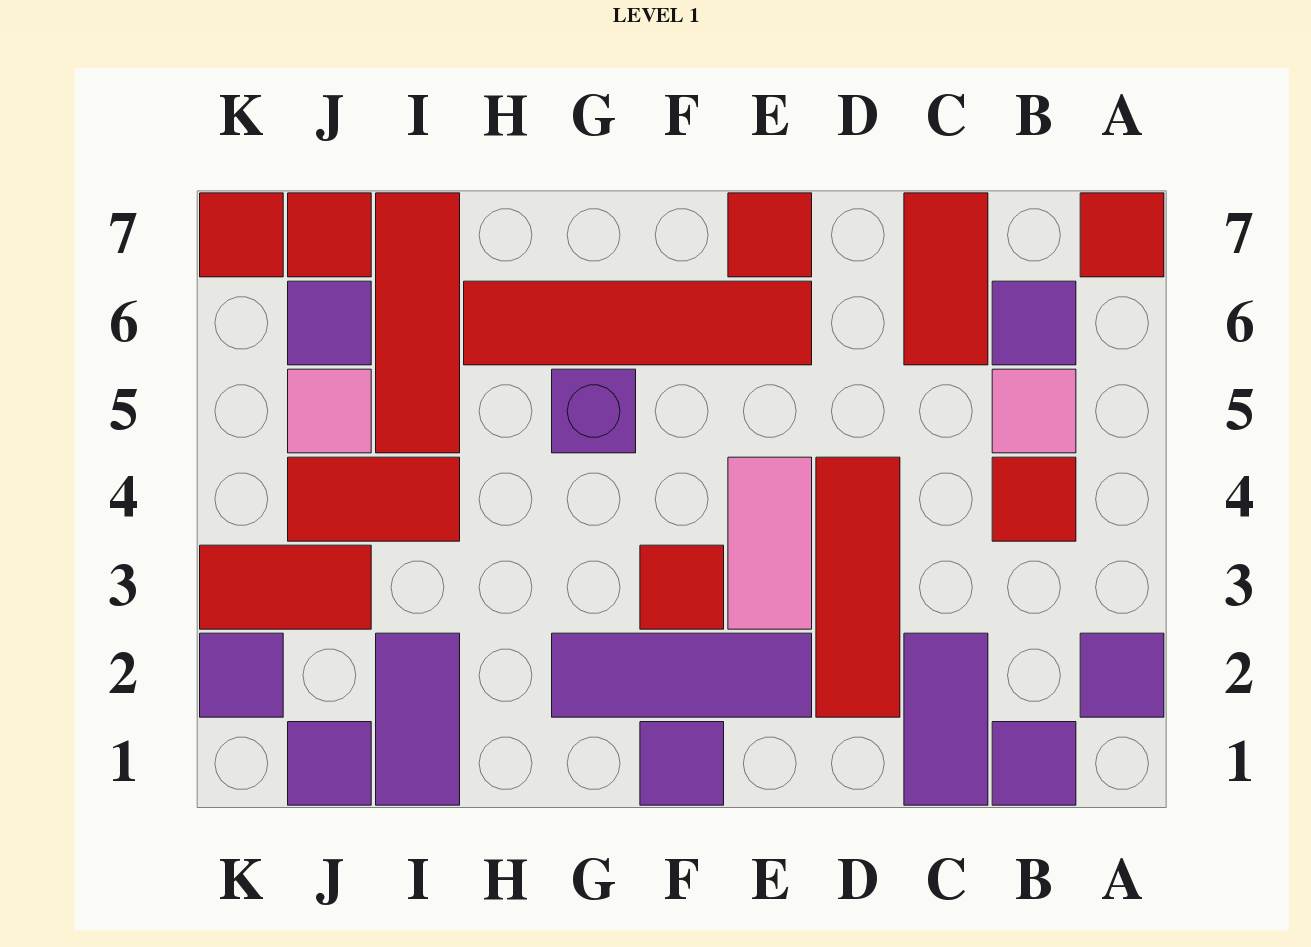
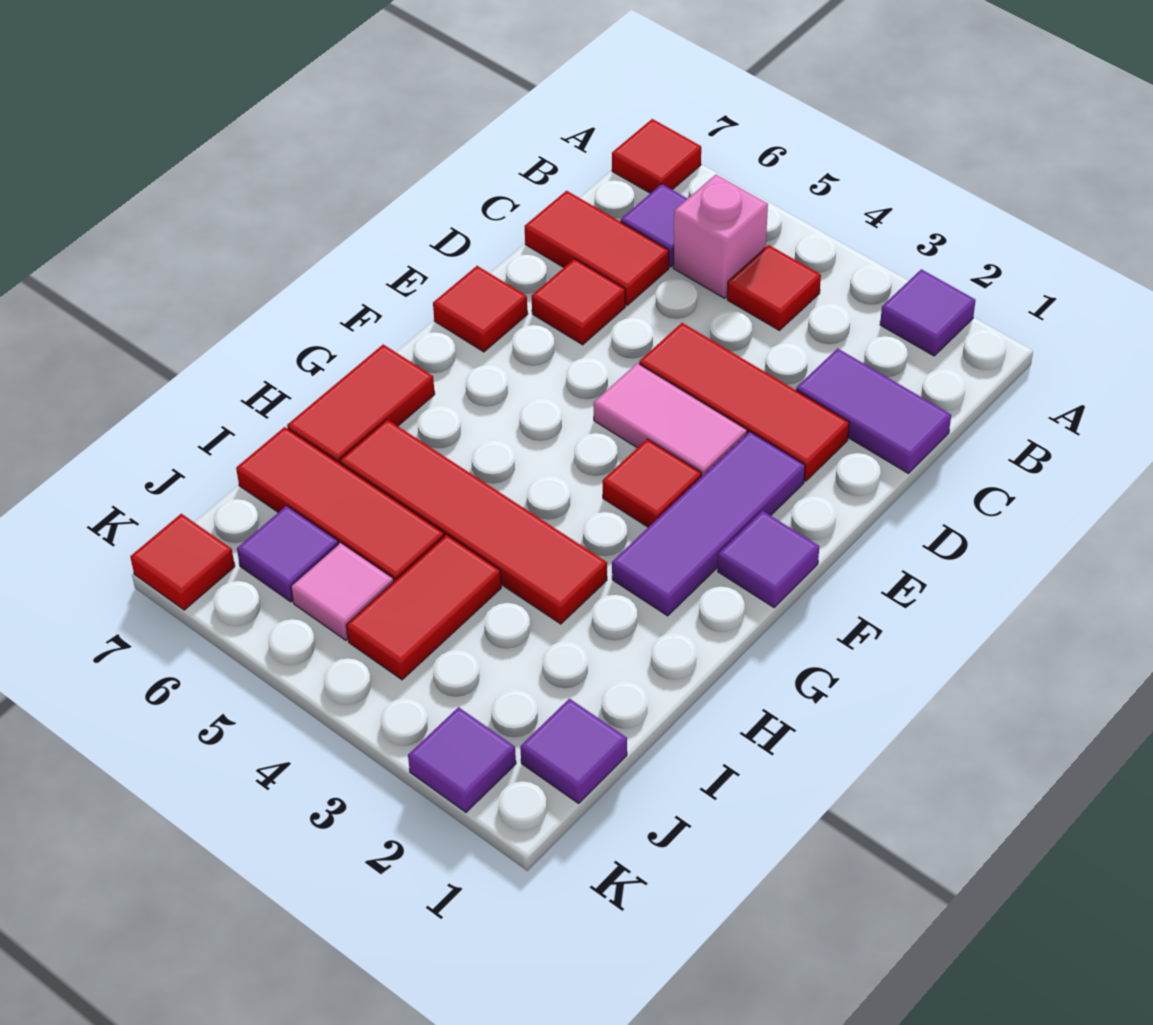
purple tile B1 level 1 -> none
pink tile B5 level 1 -> pink brick B5 level 1
red tile E6:H6 level 1 -> red tile H3:H6 level 1
purple brick G5 level 1 -> none
purple tile I1:I2 level 1 -> none
red tile J3:K3 level 1 -> red tile G7:H7 level 1
red tile J7 level 1 -> red tile D6 level 1

